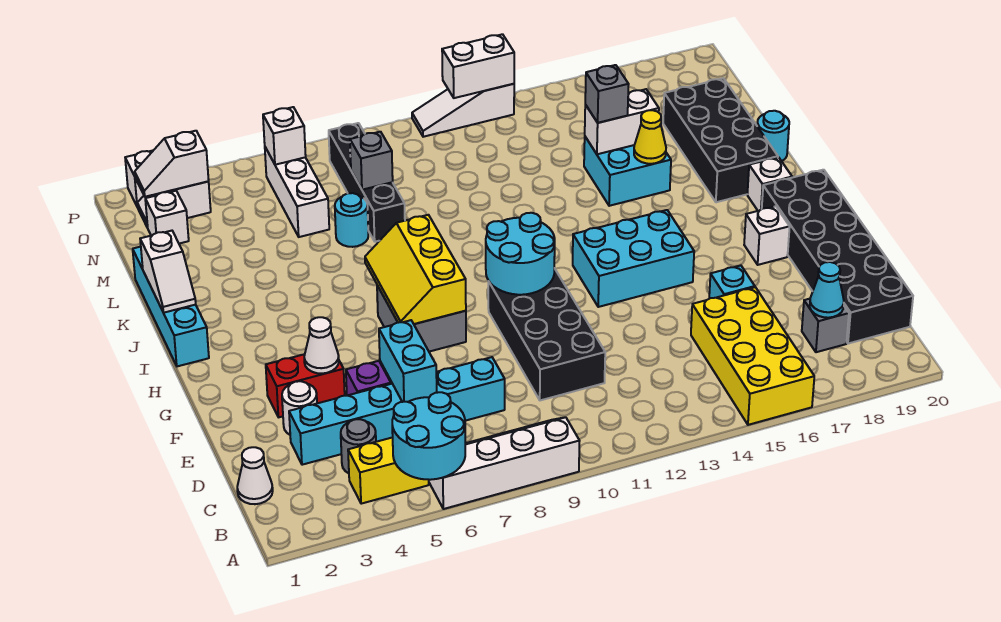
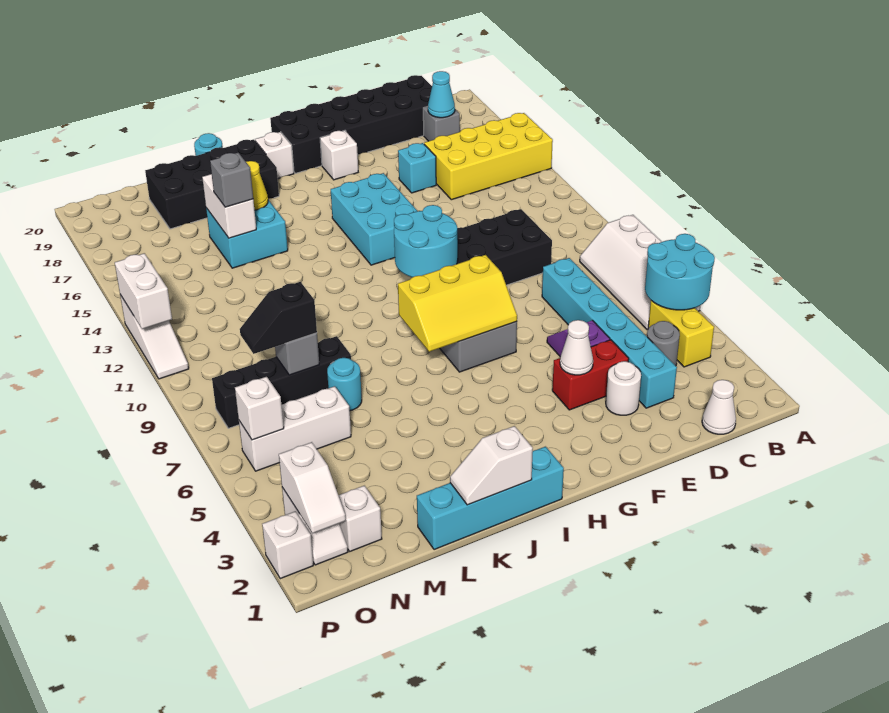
cyan brick D6:E6 level 2 -> none
red brick F3:F4 level 1 -> red brick E4:F4 level 1
white slope J1:K1 level 2 top K -> white slope J1:K1 level 2 top J
none -> black slope M8:N8 level 3 top M

